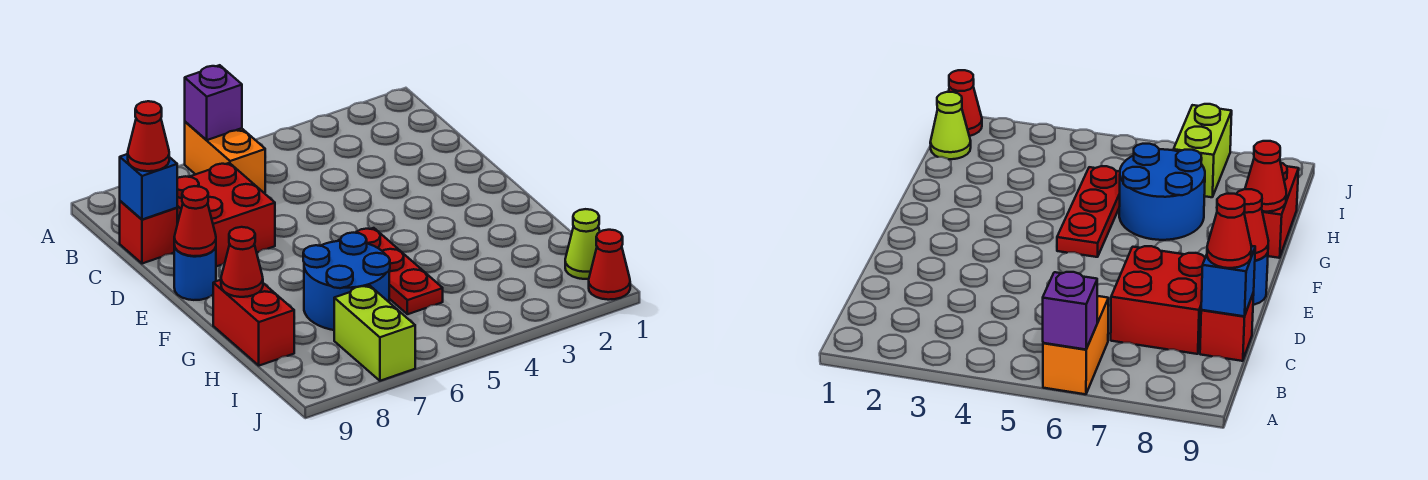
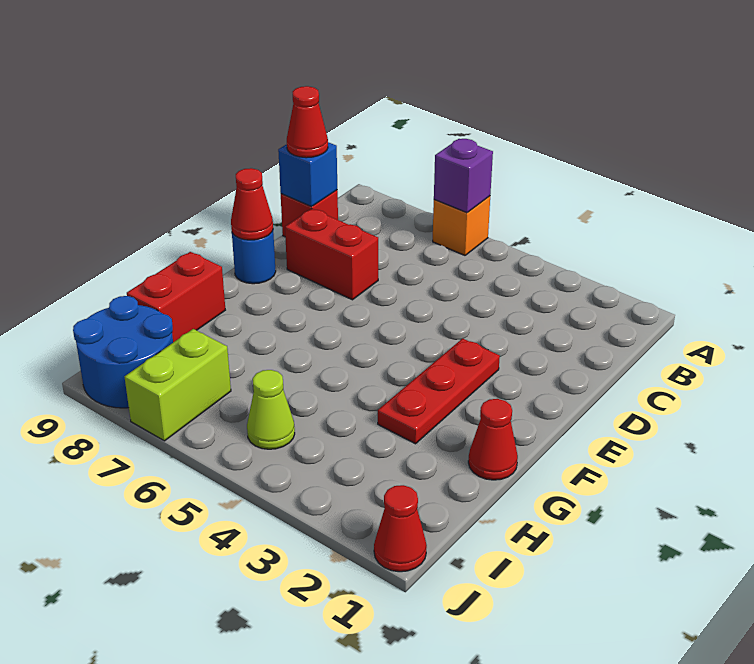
orange brick A6:B6 level 1 -> orange brick A6 level 1
red brick C7:D8 level 1 -> red brick D7:D8 level 1
red plate F5:H5 level 1 -> red plate E3:G3 level 1
blue round brick G6:H7 level 1 -> blue round brick I8:J9 level 1
red cone G9 level 2 -> red cone G1 level 1
lime cone I1 level 1 -> lime cone I5 level 1

